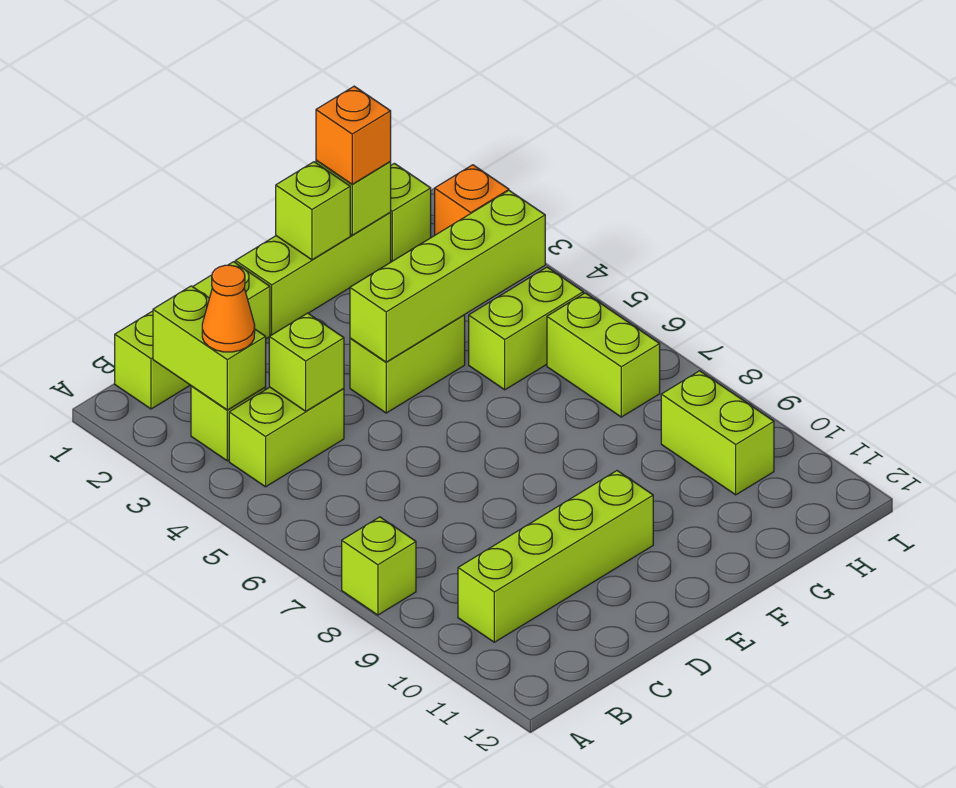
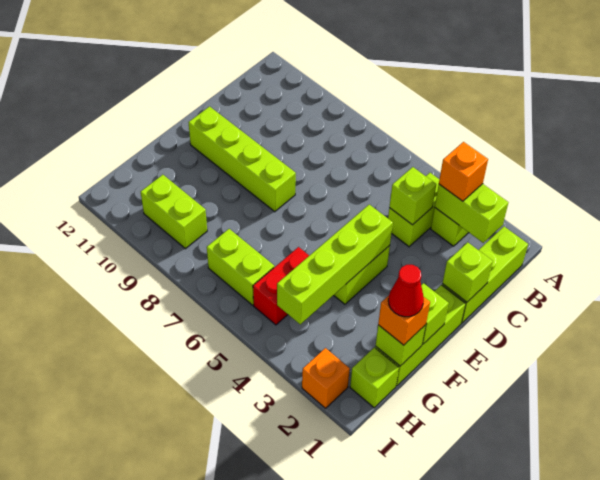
lime brick A8 level 1 -> lime brick D1 level 2
orange cone B3 level 3 -> orange brick B3 level 3
lime brick B10:E10 level 1 -> lime brick E8:E11 level 1
none -> red cone G1 level 4
lime brick G5:H5 level 1 -> red brick G5:H5 level 1

